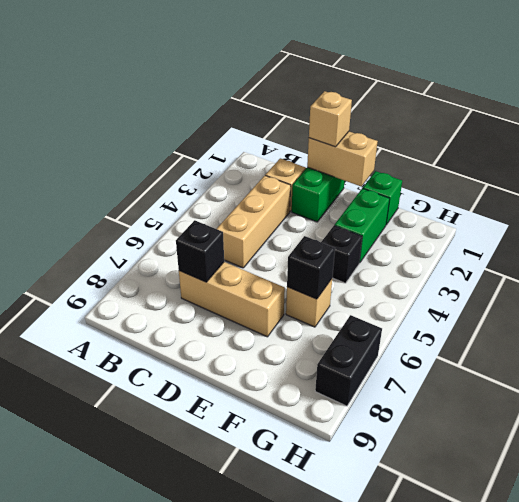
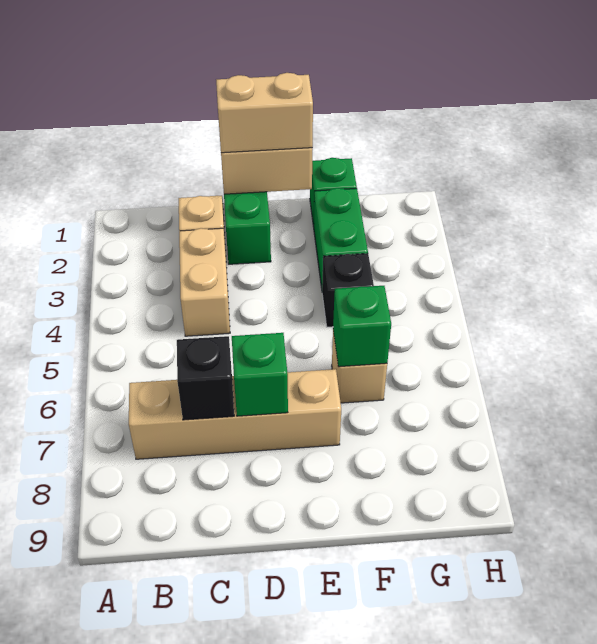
tan brick C3:C5 level 1 -> tan brick C3:C4 level 1
tan brick C7:E7 level 1 -> tan brick B7:E7 level 1
tan brick D1 level 3 -> tan brick D1:E1 level 3
none -> green brick D7 level 2
black brick F6 level 2 -> green brick F6 level 2
black brick H7:H8 level 1 -> none

